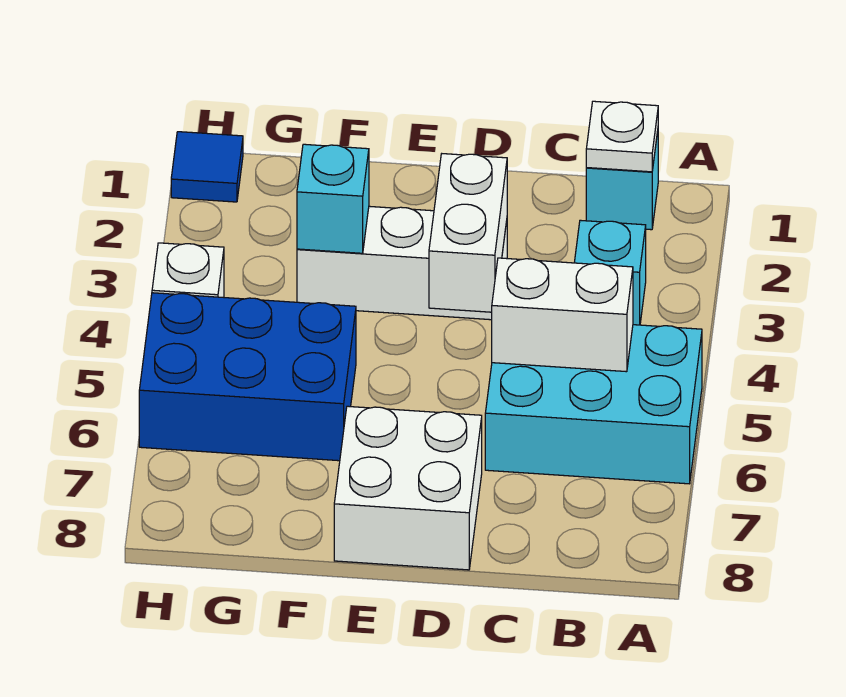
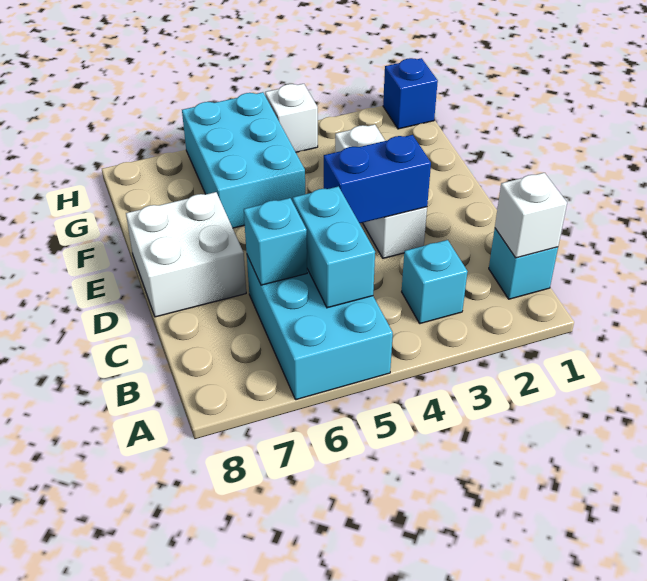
white plate B1 level 2 -> white brick B1 level 2
white brick B5:C5 level 2 -> cyan brick B5:C5 level 2
white brick D3:D4 level 2 -> blue brick D3:D4 level 2
cyan brick F3 level 2 -> cyan brick C6 level 2
blue brick F5:H6 level 1 -> cyan brick F5:H6 level 1
blue tile H1 level 1 -> blue brick H1 level 1

